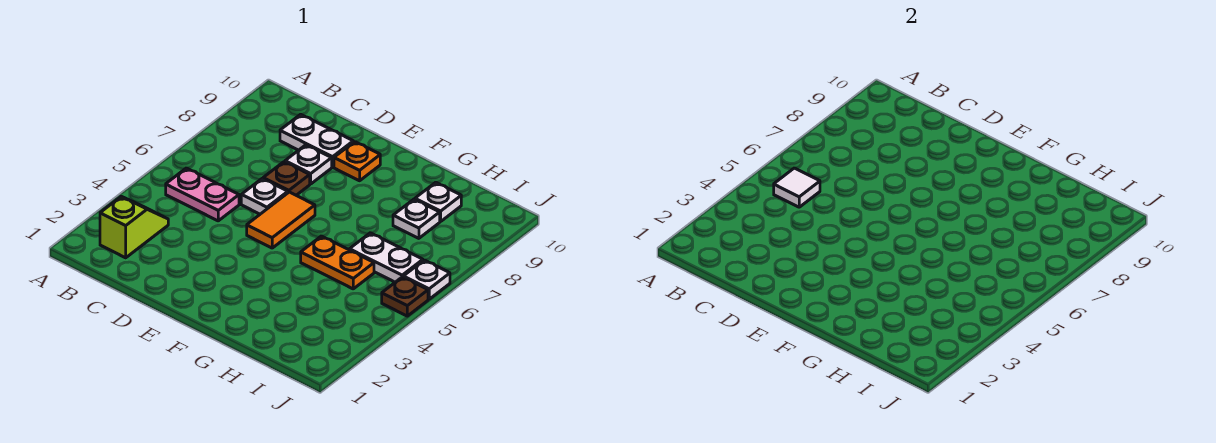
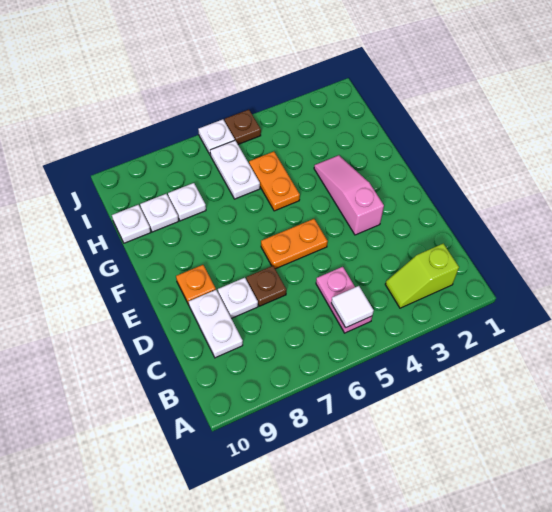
white plate D6 level 1 -> white plate H10 level 1
none -> pink slope E3:G3 level 1 top E
orange tile E5:E6 level 1 -> orange plate E5:E6 level 1

